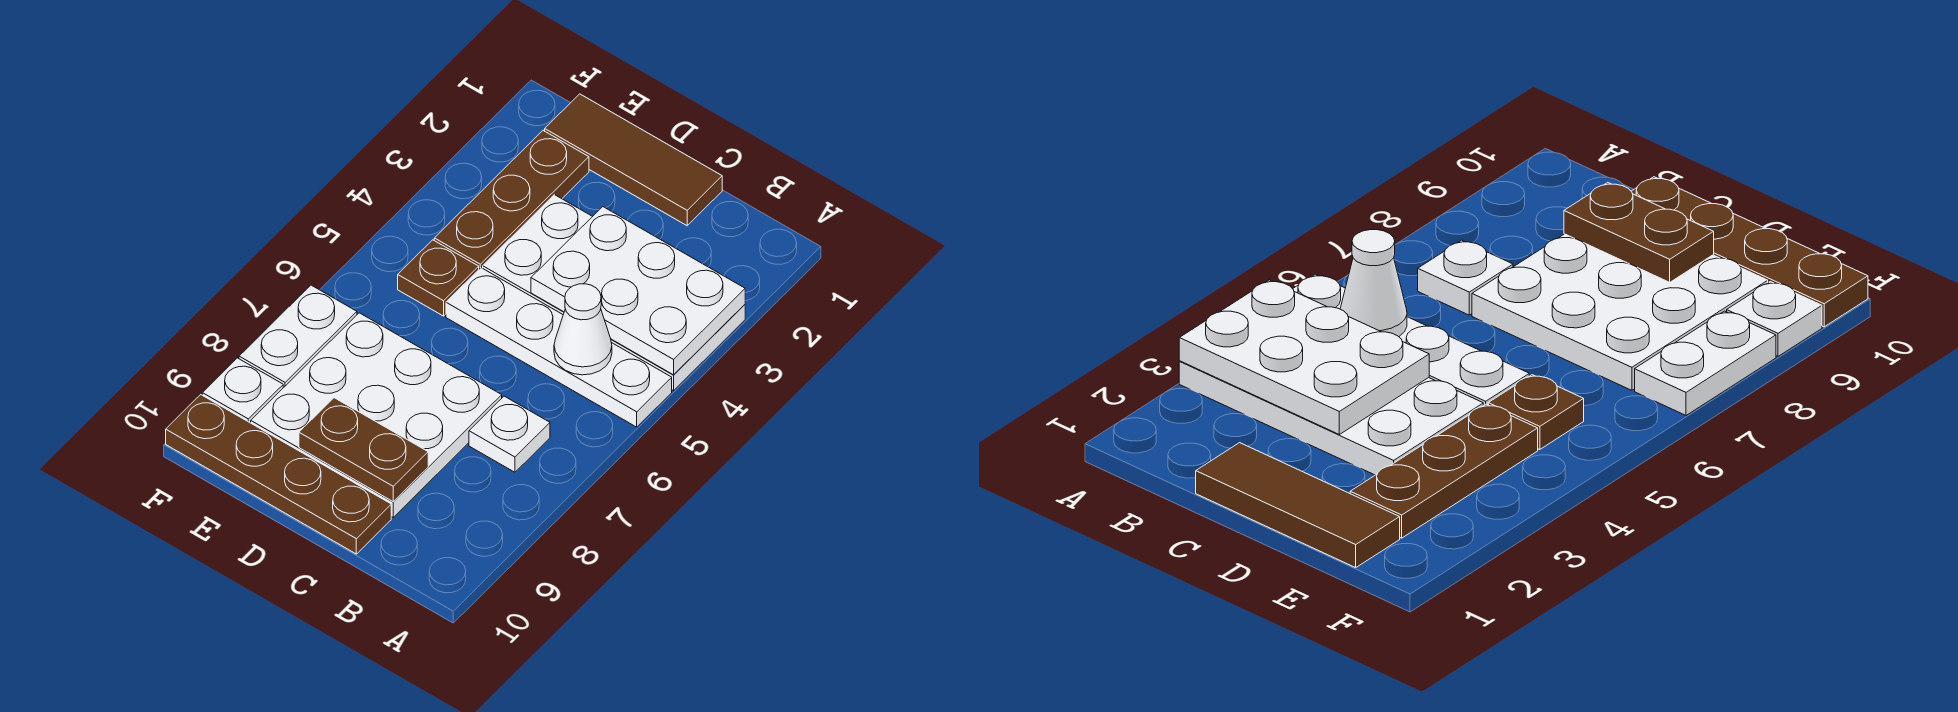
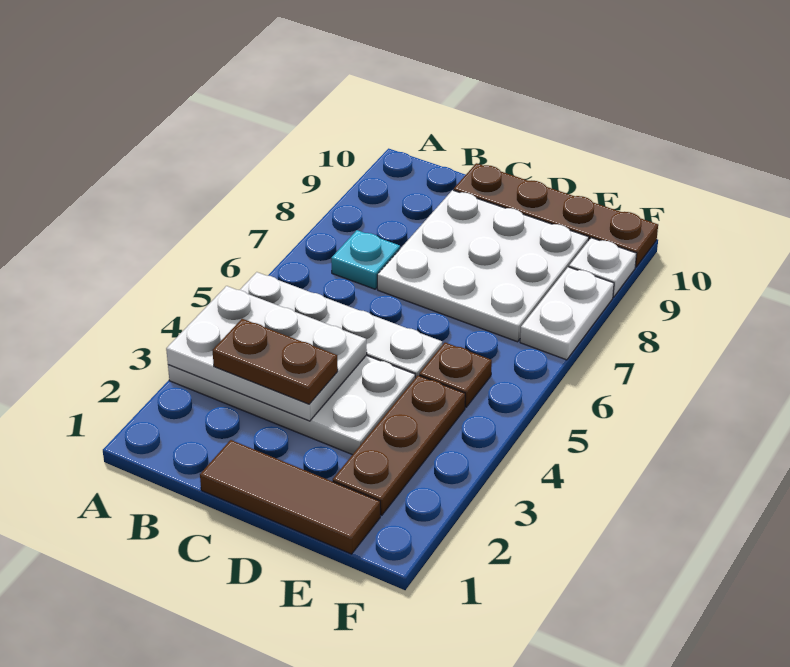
white cone B5 level 2 -> none
white plate B7 level 1 -> cyan plate B7 level 1
brown plate C9:D9 level 2 -> brown plate B3:C3 level 3

